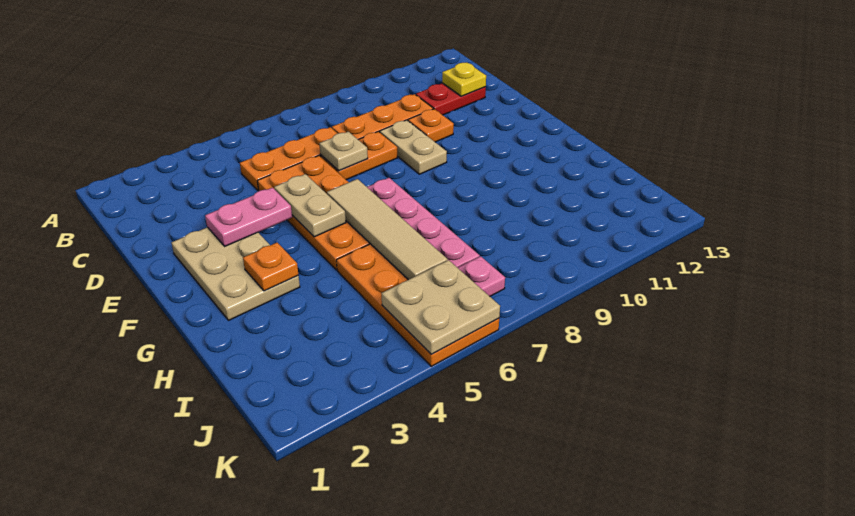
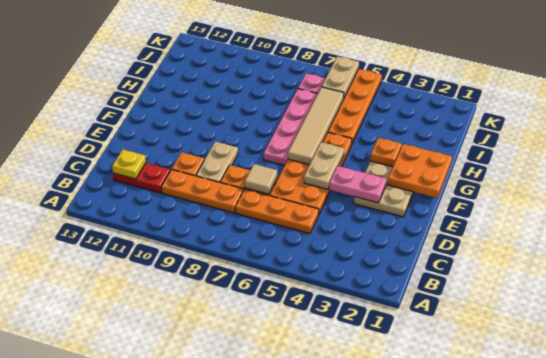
tan plate D7 level 2 -> tan tile D7 level 2
none -> orange plate F1:G2 level 2
tan plate J5:K6 level 2 -> tan plate J6:K6 level 2

